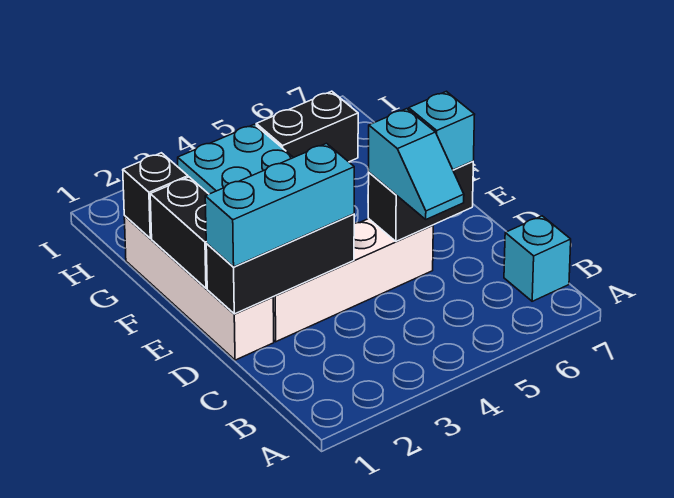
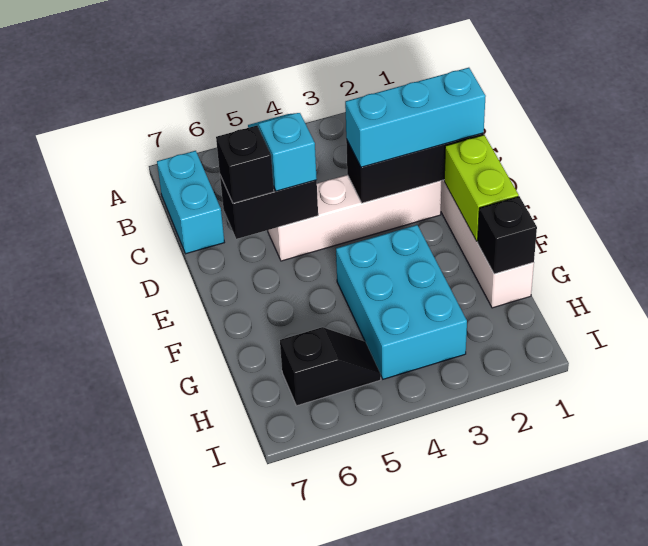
cyan brick B7 level 1 -> cyan brick B7:C7 level 1
cyan brick D6 level 3 -> black brick D6 level 3
black brick E1:F1 level 2 -> lime brick E1:F1 level 2
black brick H5:H6 level 1 -> black slope H5:H6 level 1 top 6

